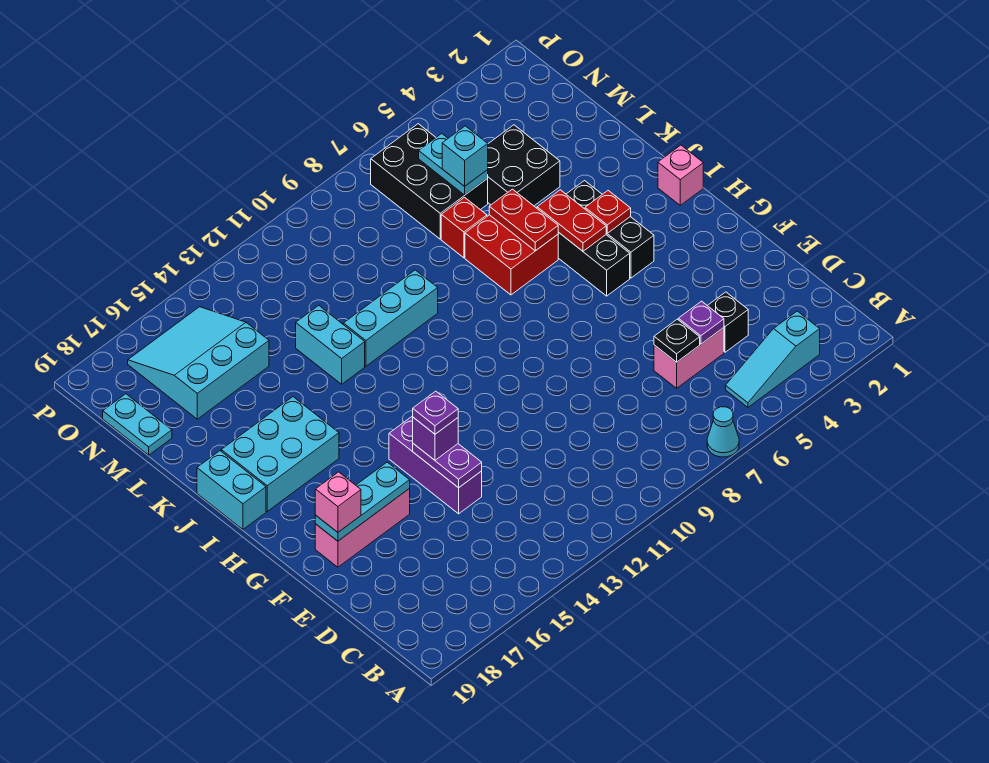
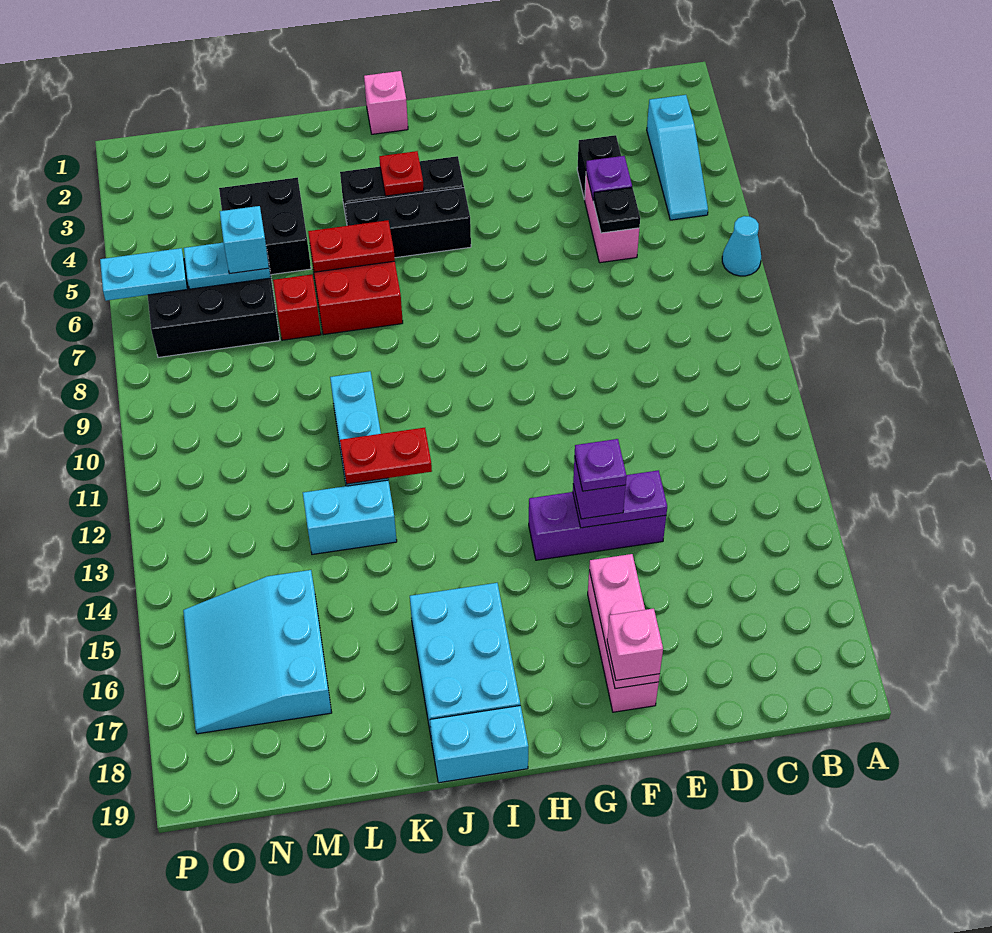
cyan plate F16:F18 level 2 -> pink plate F16:F18 level 2
red plate I5:J5 level 2 -> red plate J12:K12 level 2
cyan plate M19:N19 level 1 -> cyan plate O6:P6 level 2

